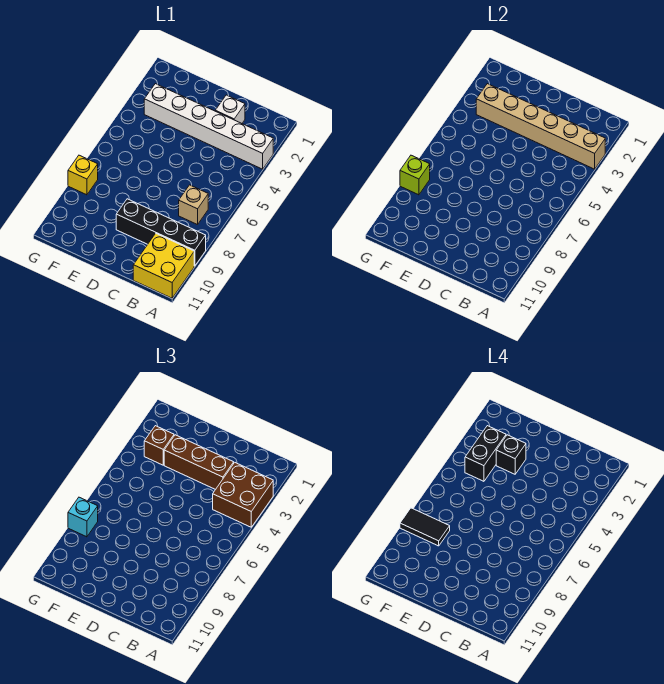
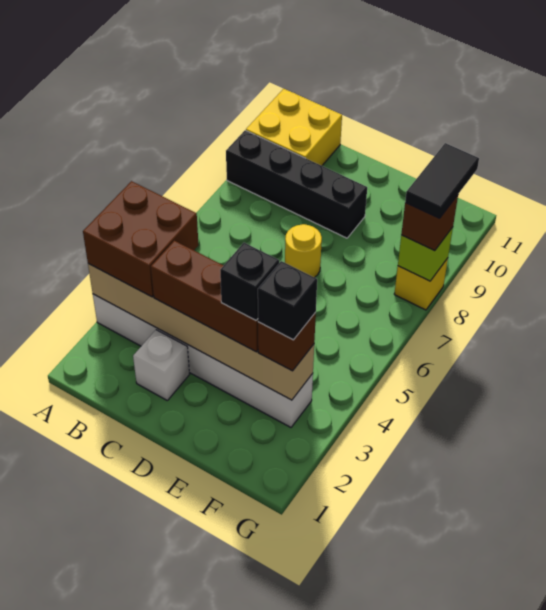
tan brick B7 level 1 -> none
none -> yellow round brick D7 level 1
black brick F3:F4 level 4 -> black brick F3 level 4
black tile F8:G8 level 4 -> black tile G8:G9 level 4
cyan brick G8 level 3 -> brown brick G8 level 3

